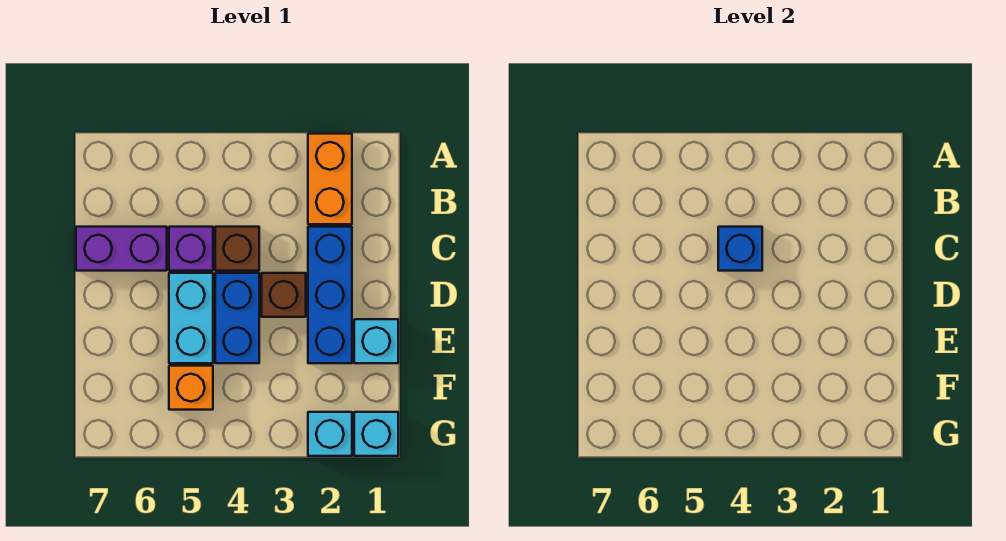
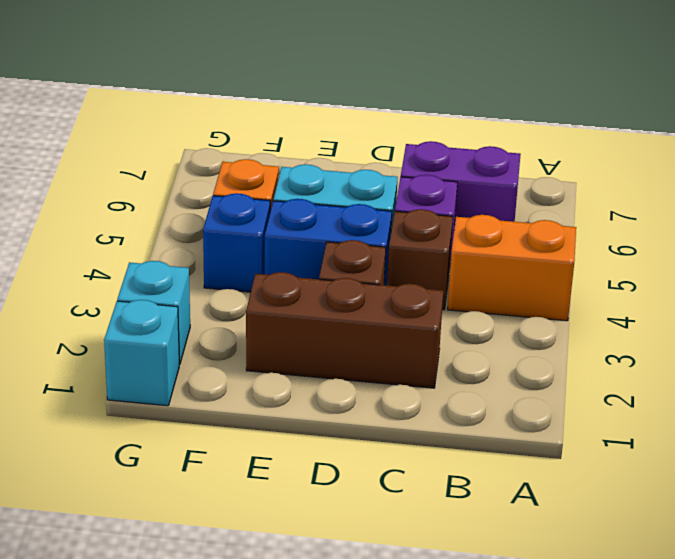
orange brick A2:B2 level 1 -> orange brick A4:B4 level 1
blue brick C2:E2 level 1 -> brown brick C2:E2 level 1
blue brick C4 level 2 -> blue brick F4 level 1
purple brick C6:C7 level 1 -> purple brick B6:C6 level 1
cyan brick E1 level 1 -> none

